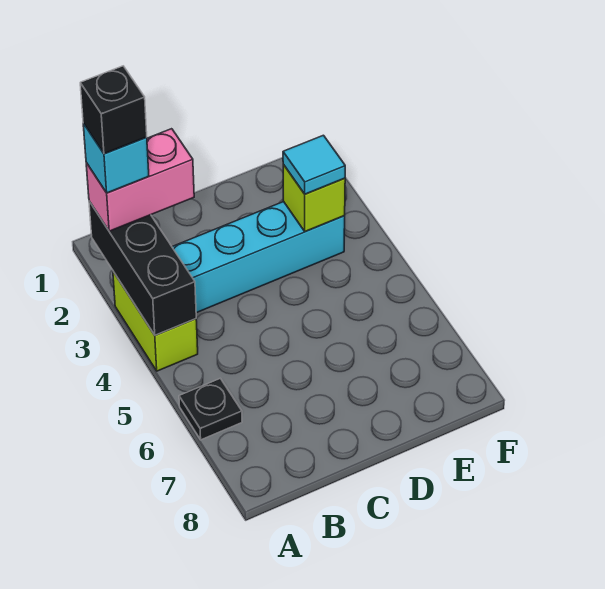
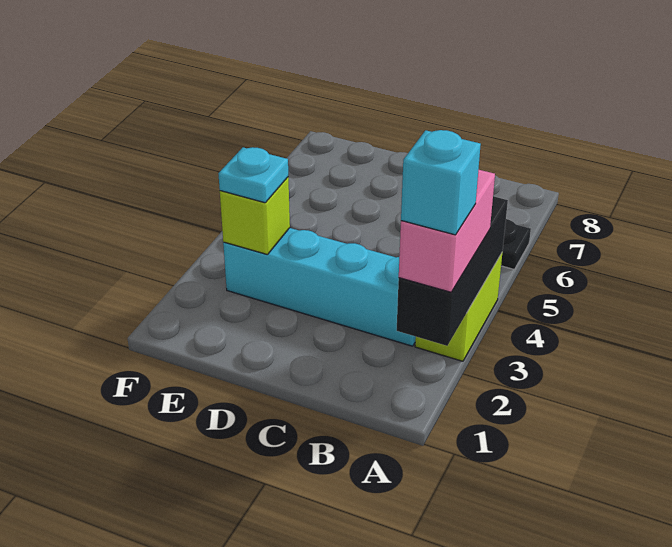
pink brick A2:B2 level 3 -> pink brick A2:A3 level 3
black brick A2 level 5 -> none
cyan tile E3 level 3 -> cyan plate E3 level 3

